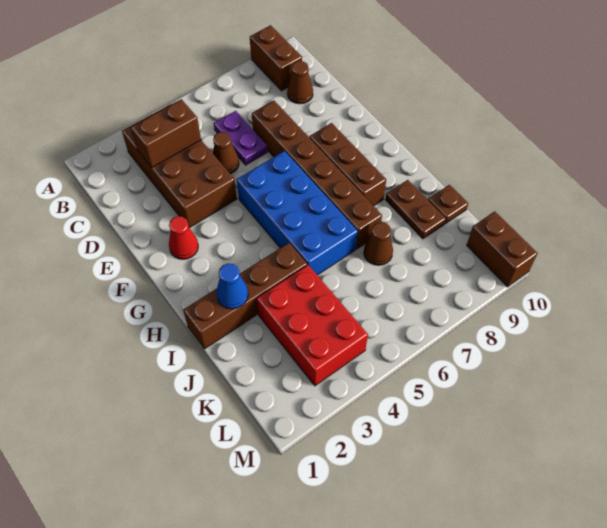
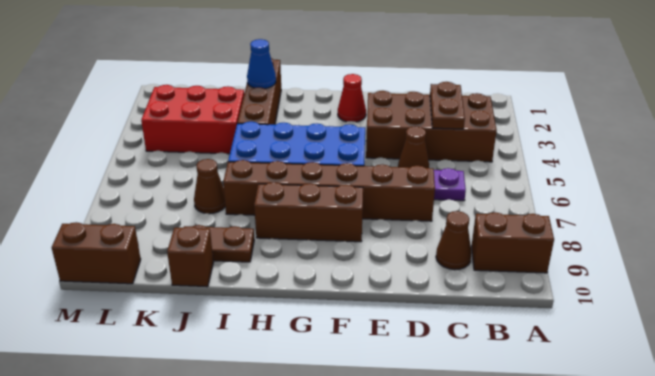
brown brick C3:C4 level 2 -> brown plate C3:C4 level 2
brown plate J10 level 1 -> brown brick J10 level 1

